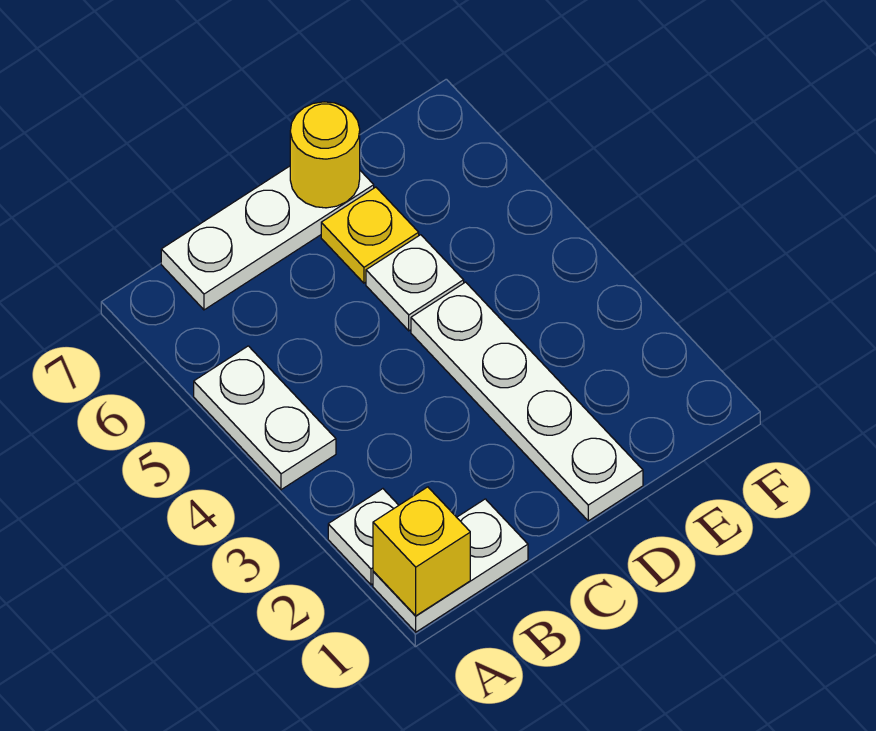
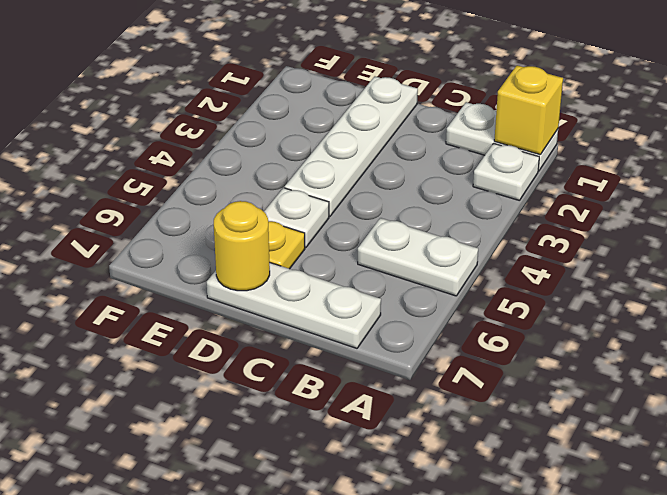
white plate A4:A5 level 1 -> white plate A5:B5 level 1

